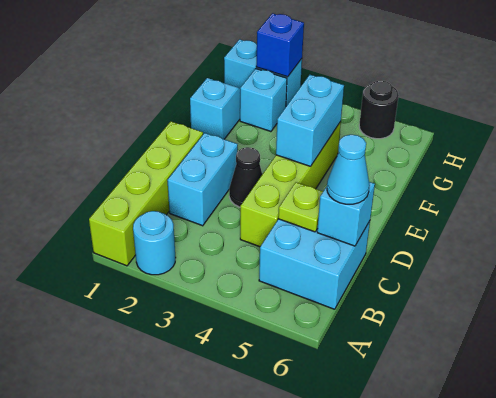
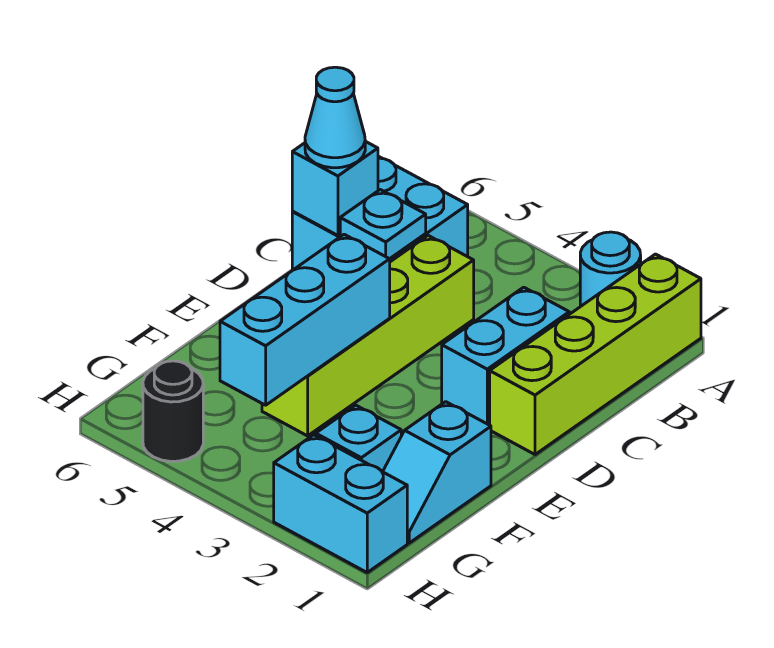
lime plate C5 level 2 -> cyan plate C5 level 2
black cone D3 level 1 -> none
cyan brick E4:F4 level 2 -> cyan brick E4:G4 level 2
blue brick H2 level 2 -> none

